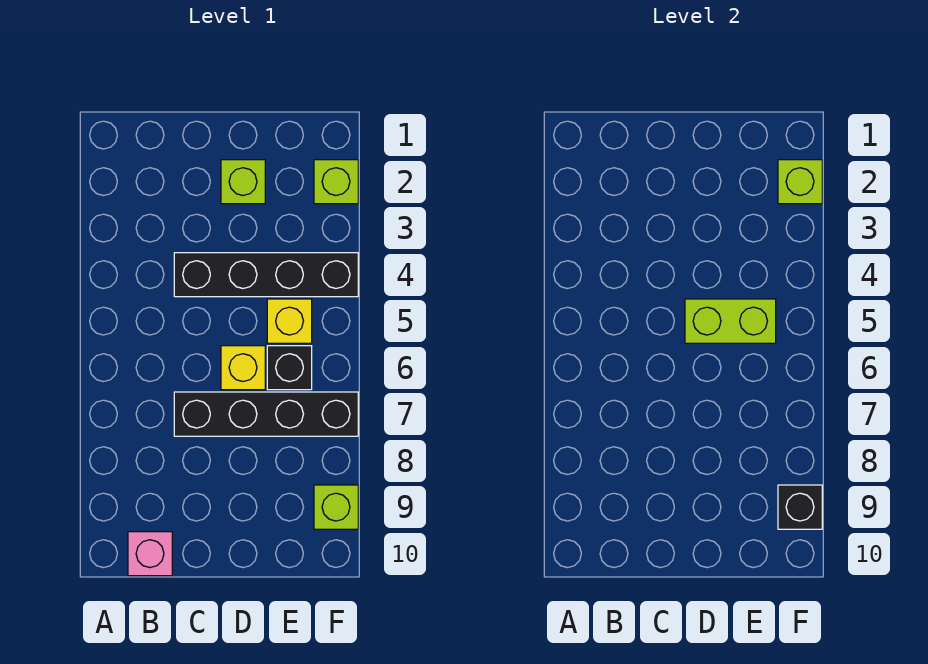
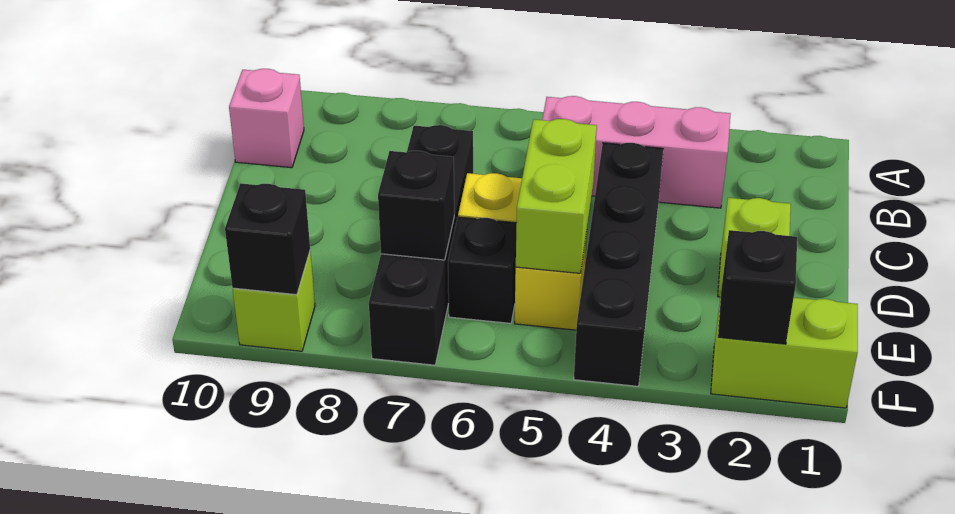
none -> pink brick B3:B5 level 1
none -> black brick E7 level 2
lime brick F2 level 1 -> lime brick F1:F2 level 1
lime brick F2 level 2 -> black brick F2 level 2

